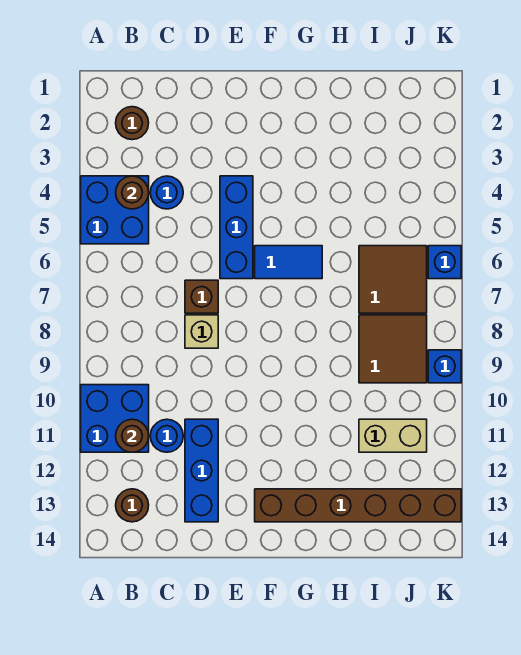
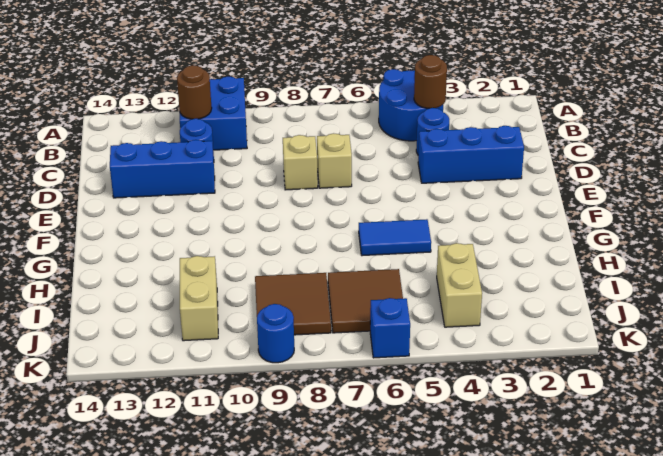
blue brick A4:B5 level 1 -> blue round brick A4:B5 level 1
brown round brick B2 level 1 -> none
brown round brick B13 level 1 -> none
brown brick D7 level 1 -> tan brick D7 level 1
blue brick E4:E6 level 1 -> blue brick D2:D4 level 1
blue tile F6:G6 level 1 -> blue tile G5:G6 level 1
brown brick F13:K13 level 1 -> none
none -> tan brick I4:J4 level 1
blue brick K9 level 1 -> blue round brick K9 level 1

